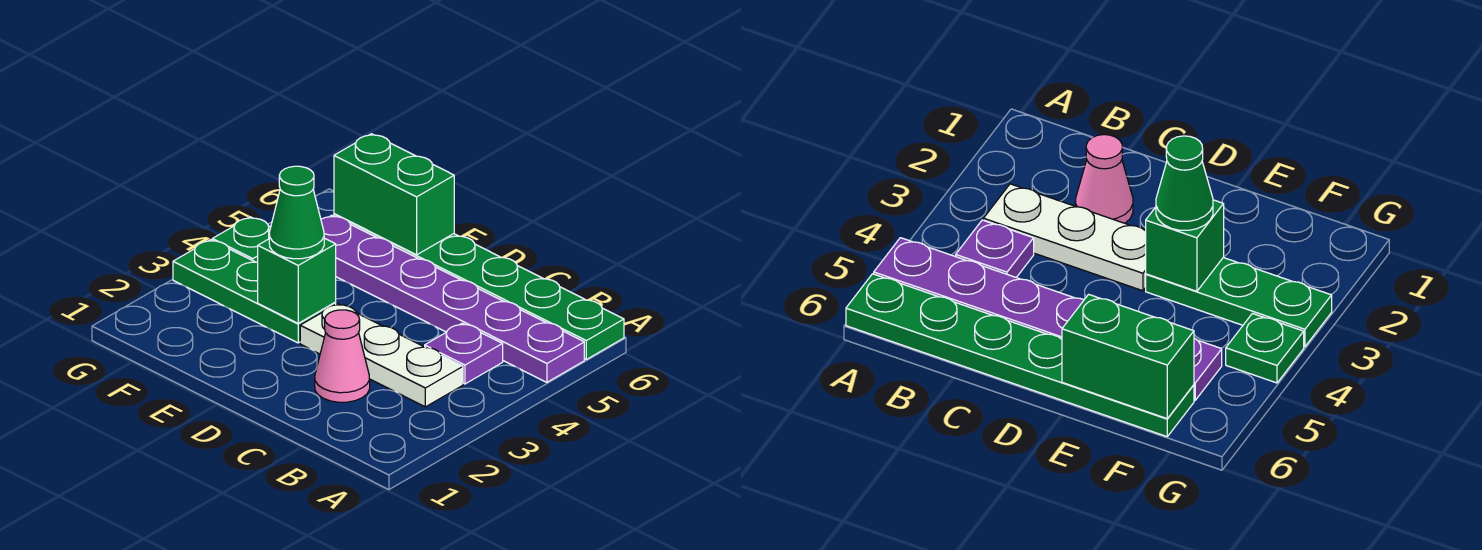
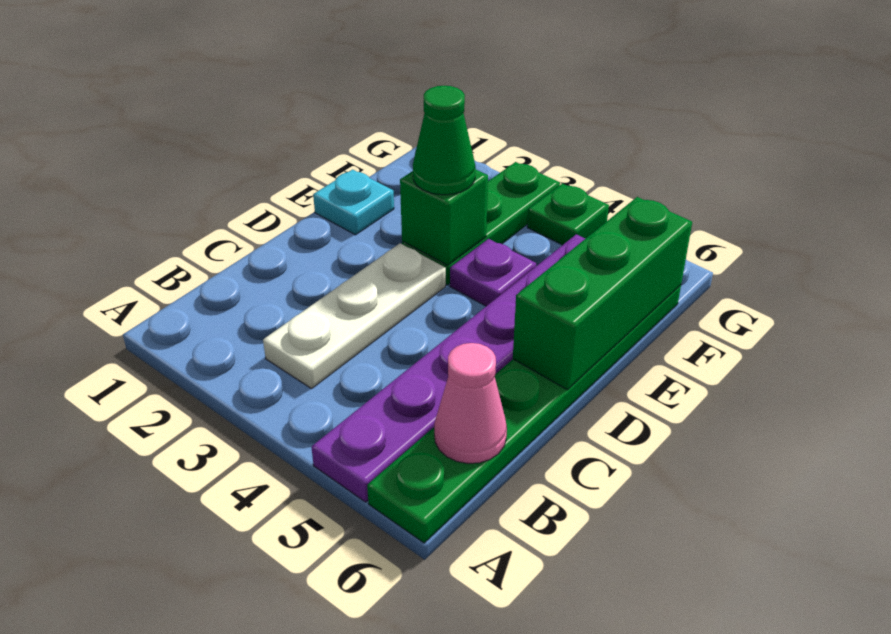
purple plate B4 level 1 -> purple plate E4 level 1
pink cone C2 level 1 -> pink cone B6 level 2
none -> cyan plate E1 level 1
green brick E6:F6 level 2 -> green brick D6:F6 level 2

